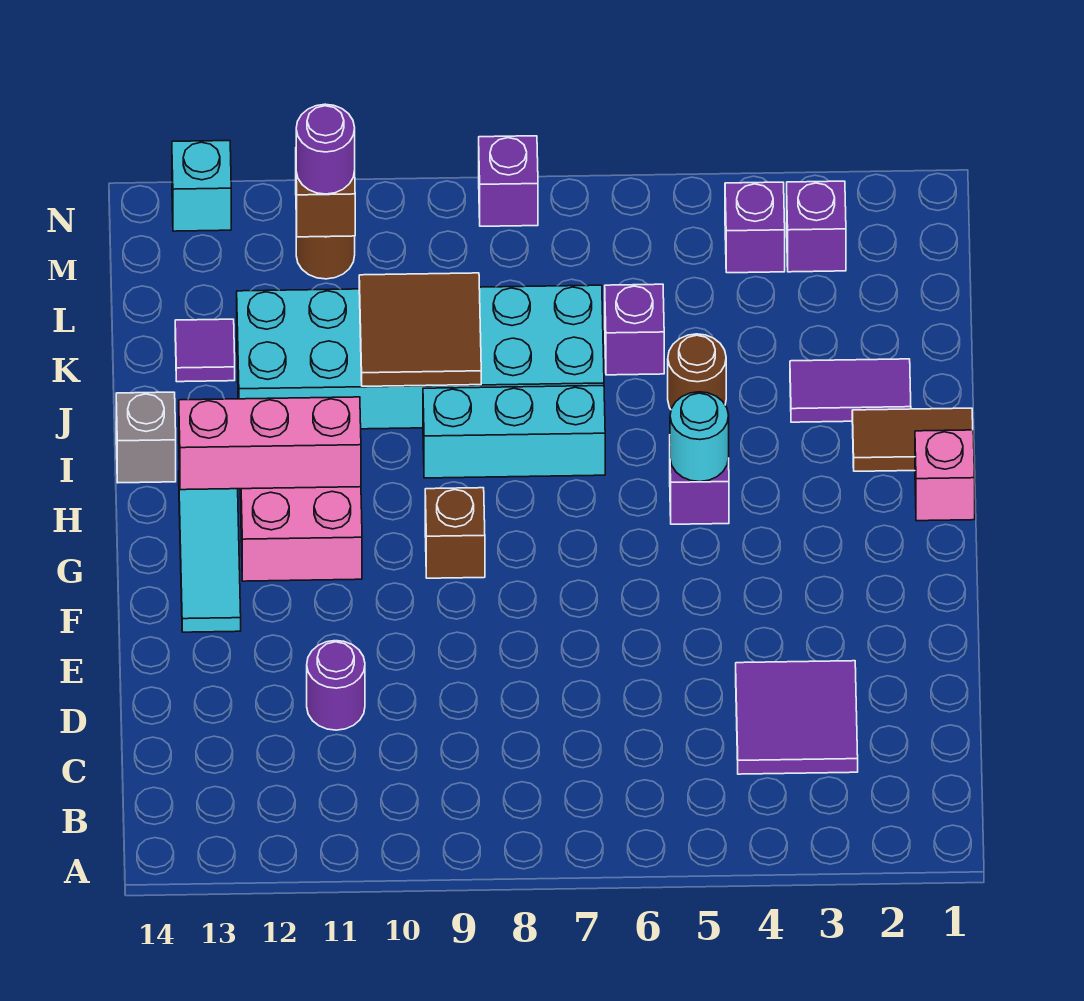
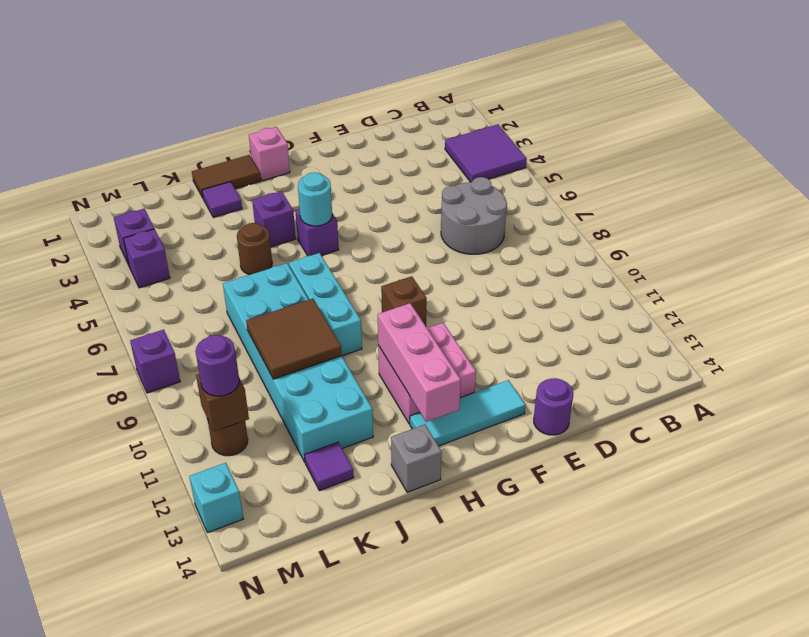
purple tile C3:D4 level 1 -> purple tile A3:B4 level 1
none -> grey round brick C6:D7 level 1
purple round brick D11 level 1 -> purple round brick E14 level 1
brown tile I1:I2 level 1 -> brown tile I1:J1 level 1
purple tile J2:J3 level 1 -> purple tile J2 level 1
purple brick K6 level 1 -> purple brick I4 level 1

